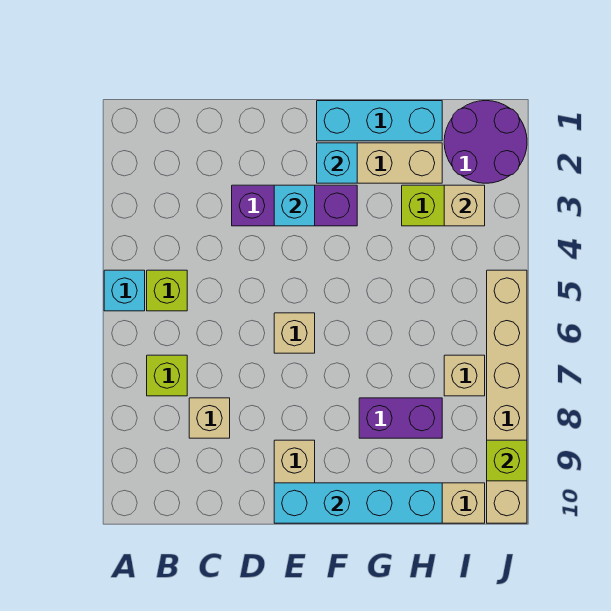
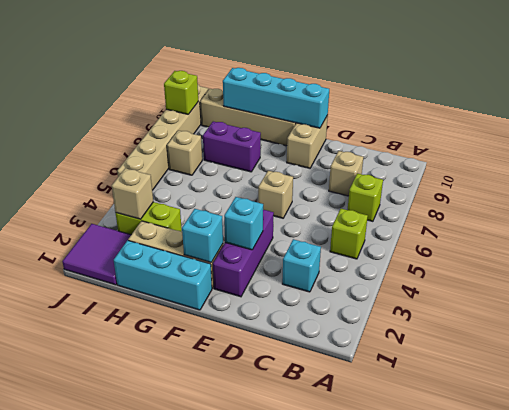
cyan brick A5 level 1 -> cyan brick C3 level 1
purple brick D3:F3 level 1 -> purple brick E2:E4 level 1
purple round brick I1:J2 level 1 -> purple tile I1:J2 level 1

